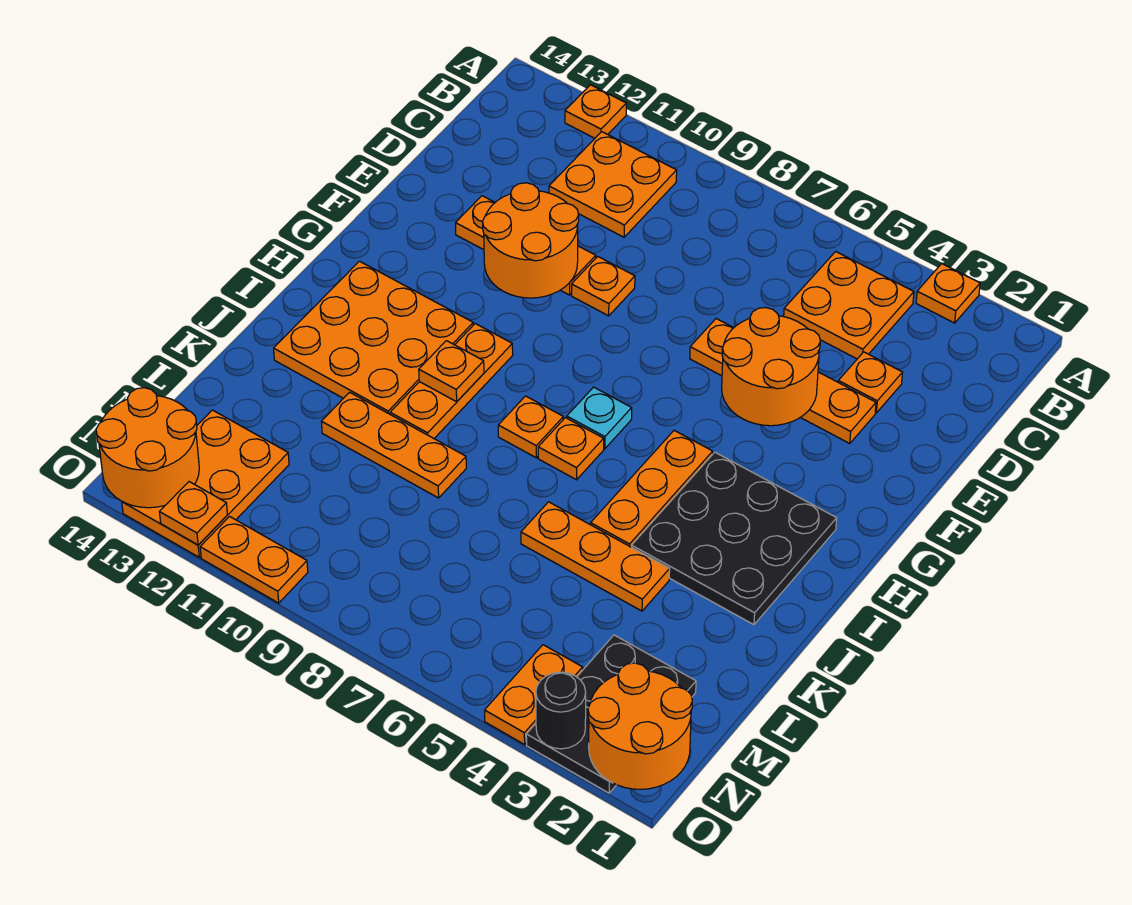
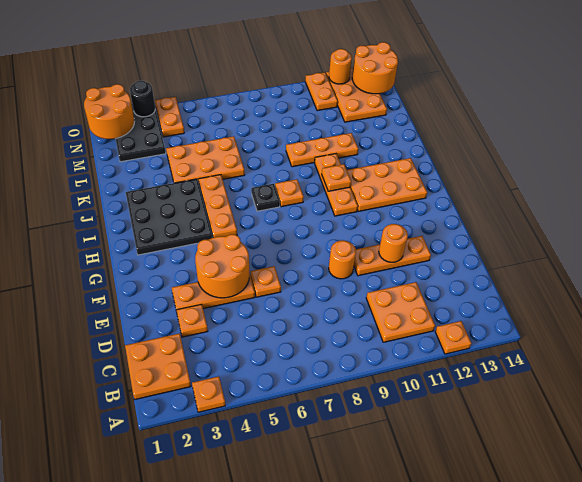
orange plate B4:C5 level 1 -> orange plate B1:C2 level 1
orange plate E9 level 1 -> orange round brick E9 level 1
orange round brick E10:F11 level 2 -> orange round brick E11 level 2
cyan plate H7 level 1 -> none
orange plate H11:J13 level 1 -> orange plate H11:I13 level 1
orange plate I7 level 1 -> black plate I7 level 1
orange plate K4:K6 level 1 -> orange plate K4:L6 level 1
orange plate O10:O11 level 1 -> orange plate N11:O11 level 1
orange plate O12 level 2 -> orange round brick O12 level 2

